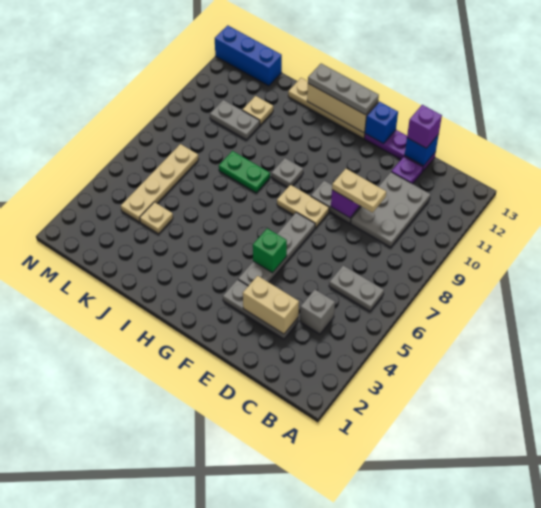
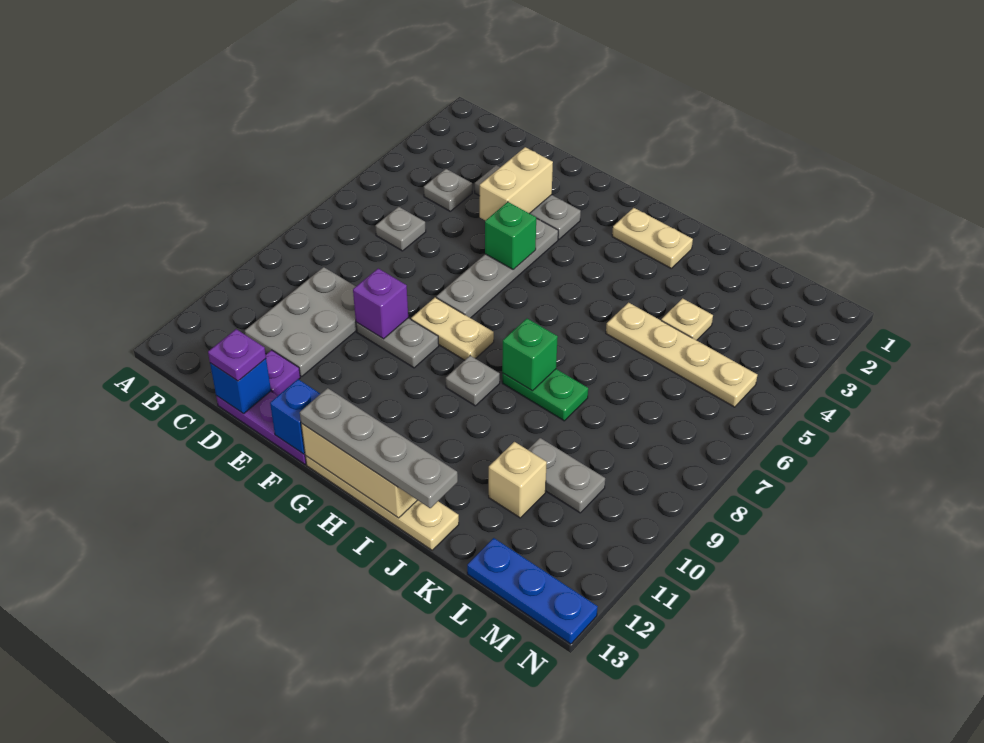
grey plate B6:C6 level 1 -> grey plate C6 level 1
grey brick C4 level 1 -> grey plate C4 level 1
tan brick D3:E3 level 2 -> tan brick E3:E4 level 2
tan plate D9:E9 level 3 -> tan plate H2:I2 level 1
purple brick D13 level 3 -> purple plate D13 level 3
grey plate G13:I13 level 3 -> grey plate G13:J13 level 3
none -> green brick I8 level 2
tan plate K11 level 1 -> tan brick K11 level 1
tan plate L4:L7 level 1 -> tan plate J5:M5 level 1
blue brick L13:N13 level 1 -> blue plate L13:N13 level 1

